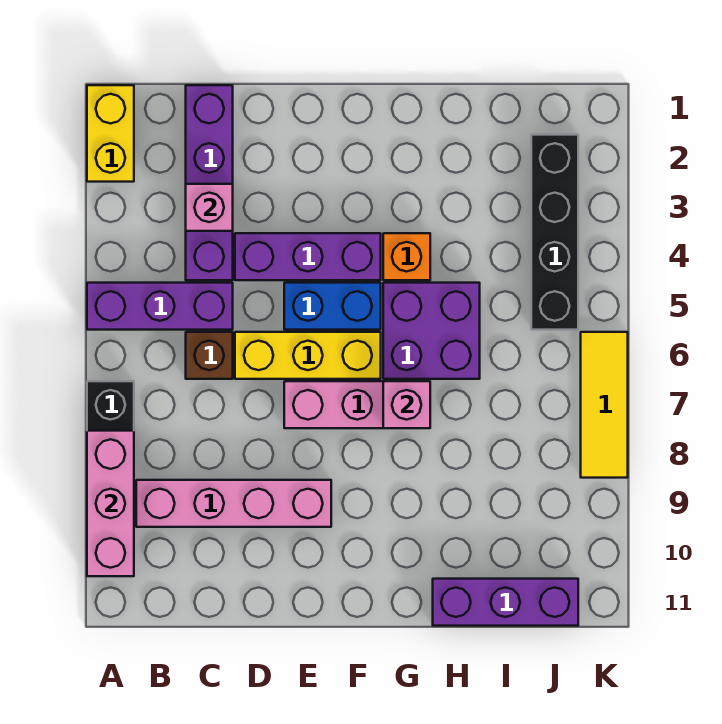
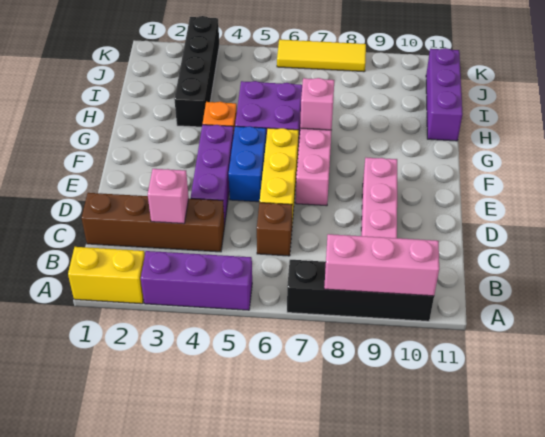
purple brick A5:C5 level 1 -> purple brick A3:A5 level 1
purple brick C1:C4 level 1 -> brown brick C1:C4 level 1
black brick J2:J5 level 1 -> black brick H3:K3 level 1

